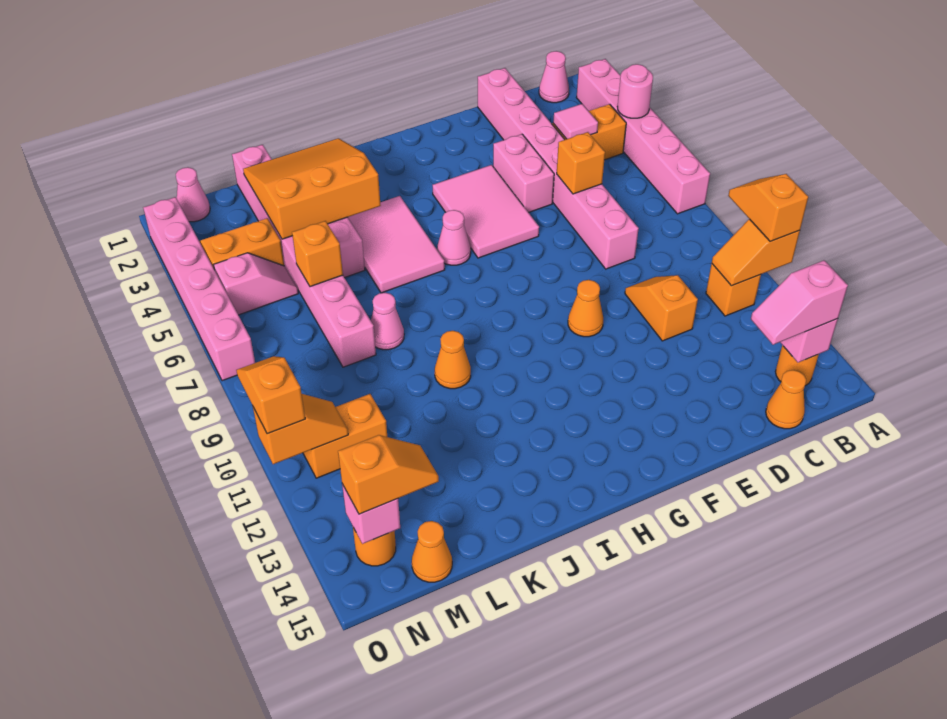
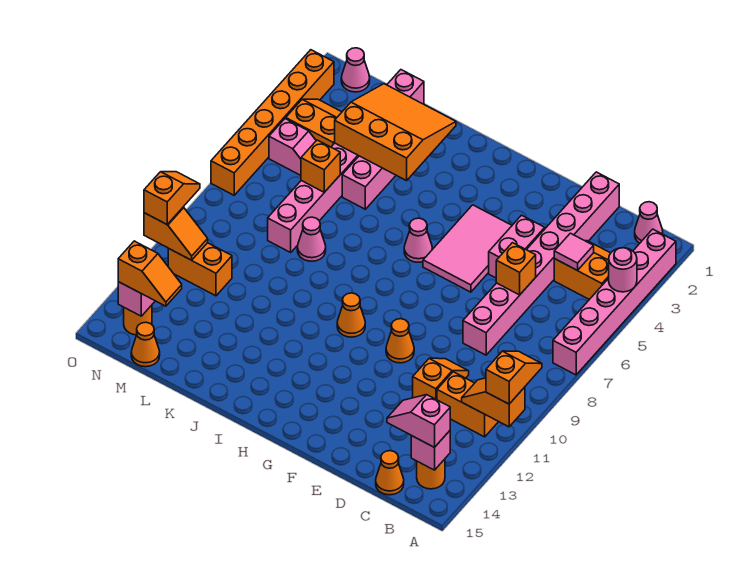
orange brick B11 level 1 -> orange brick B11:C11 level 1
pink tile I4:J6 level 1 -> none
orange cone J10 level 1 -> orange cone H10 level 1
pink brick O2:O7 level 1 -> orange brick O2:O7 level 1

